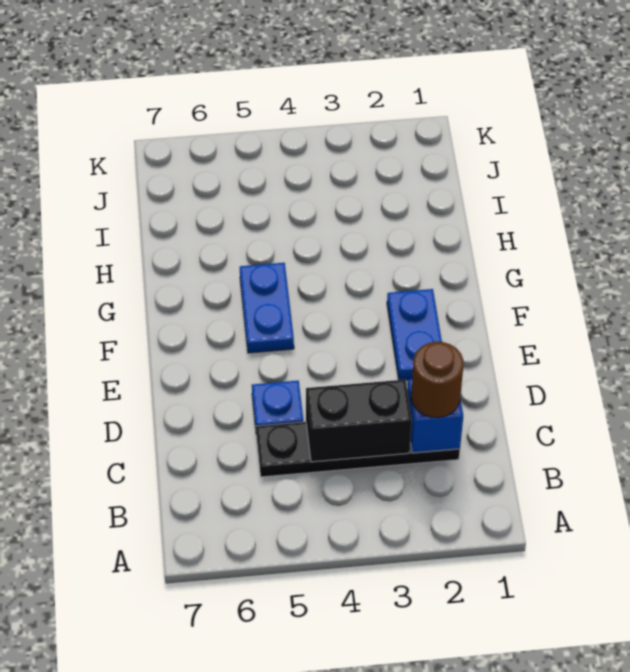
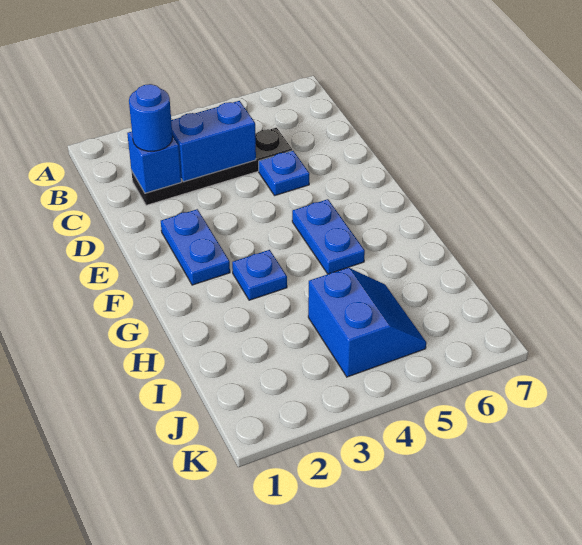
brown round brick C2 level 3 -> blue round brick C2 level 3
black brick C3:C4 level 2 -> blue brick C3:C4 level 2
none -> blue plate G3 level 1
none -> blue slope I4:J5 level 1 top 4

